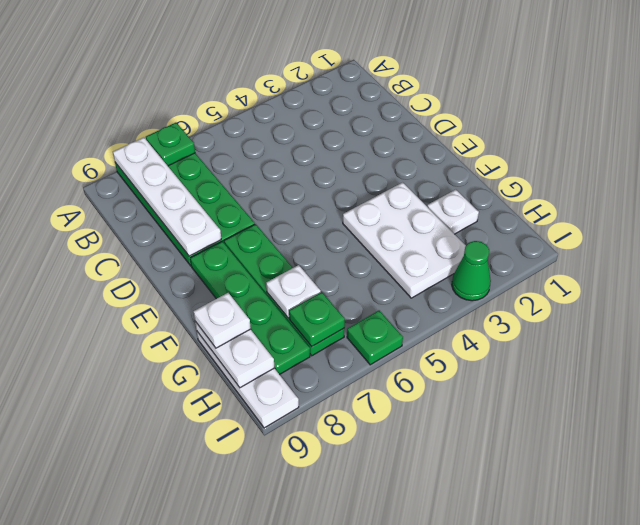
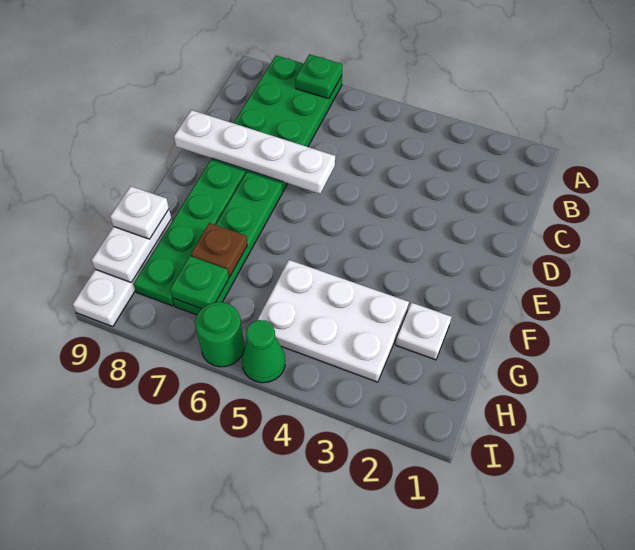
white plate A8:D8 level 2 -> white plate D6:D9 level 2
white plate F3:H4 level 1 -> white plate G3:H5 level 1
white plate G7 level 2 -> brown plate G7 level 2
green cone I3 level 1 -> green cone I5 level 1
green plate I6 level 1 -> green round brick I6 level 1

